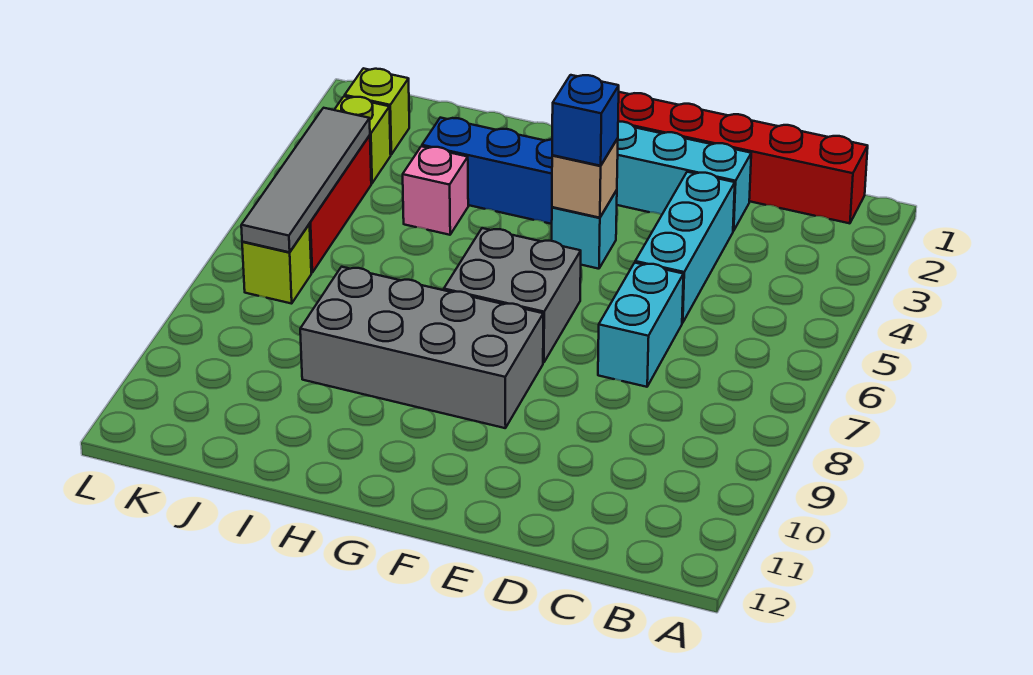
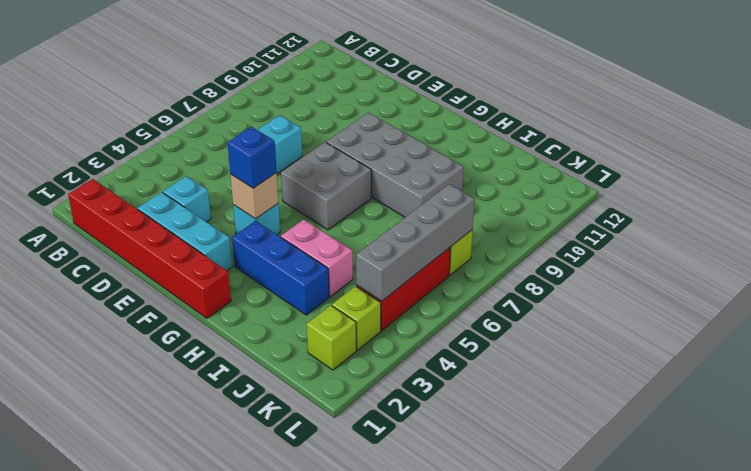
cyan brick D3:D5 level 1 -> cyan brick D3 level 1
pink brick I4 level 1 -> pink brick H4:I4 level 1
grey tile K4:K7 level 2 -> grey brick K4:K7 level 2

